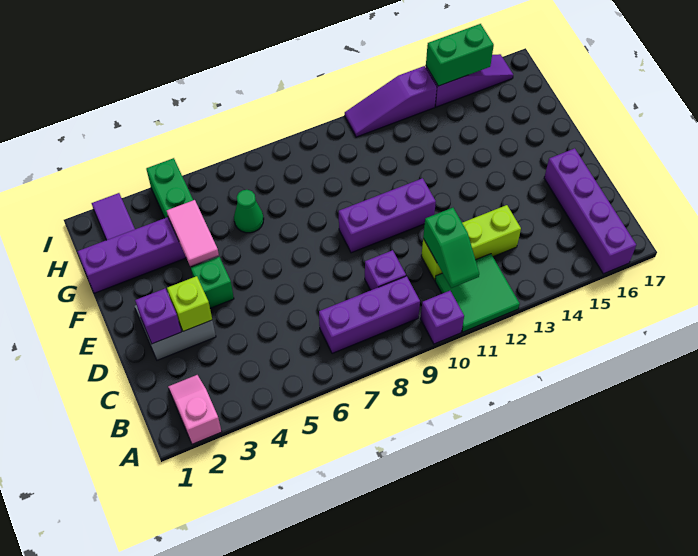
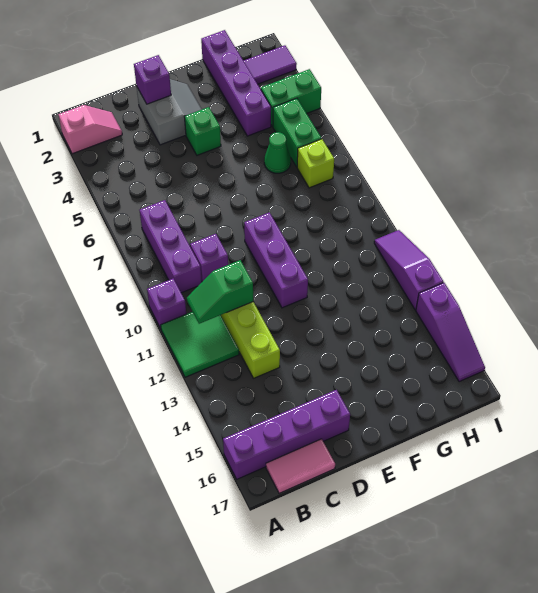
lime brick D3 level 2 -> lime brick H7 level 1
pink tile F4:G4 level 2 -> pink tile B17:C17 level 1
green brick I14:I15 level 2 -> green brick H5:H6 level 1

